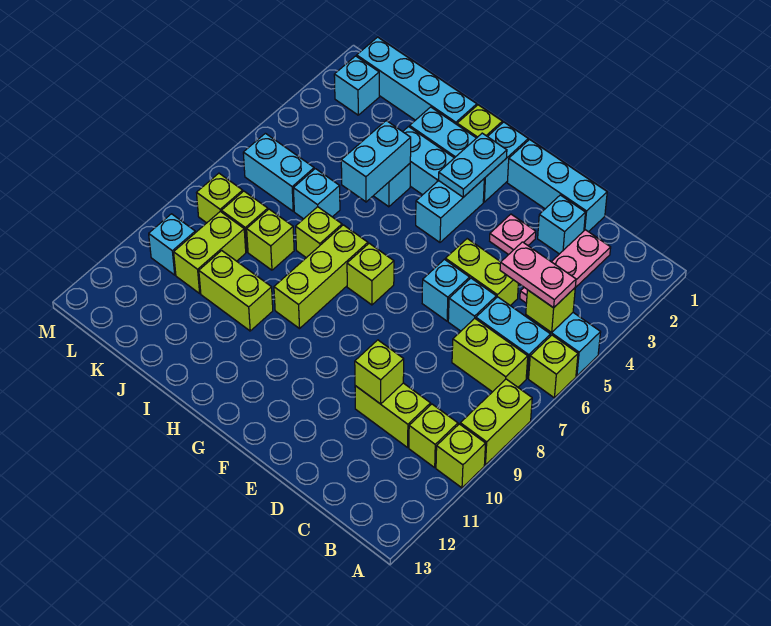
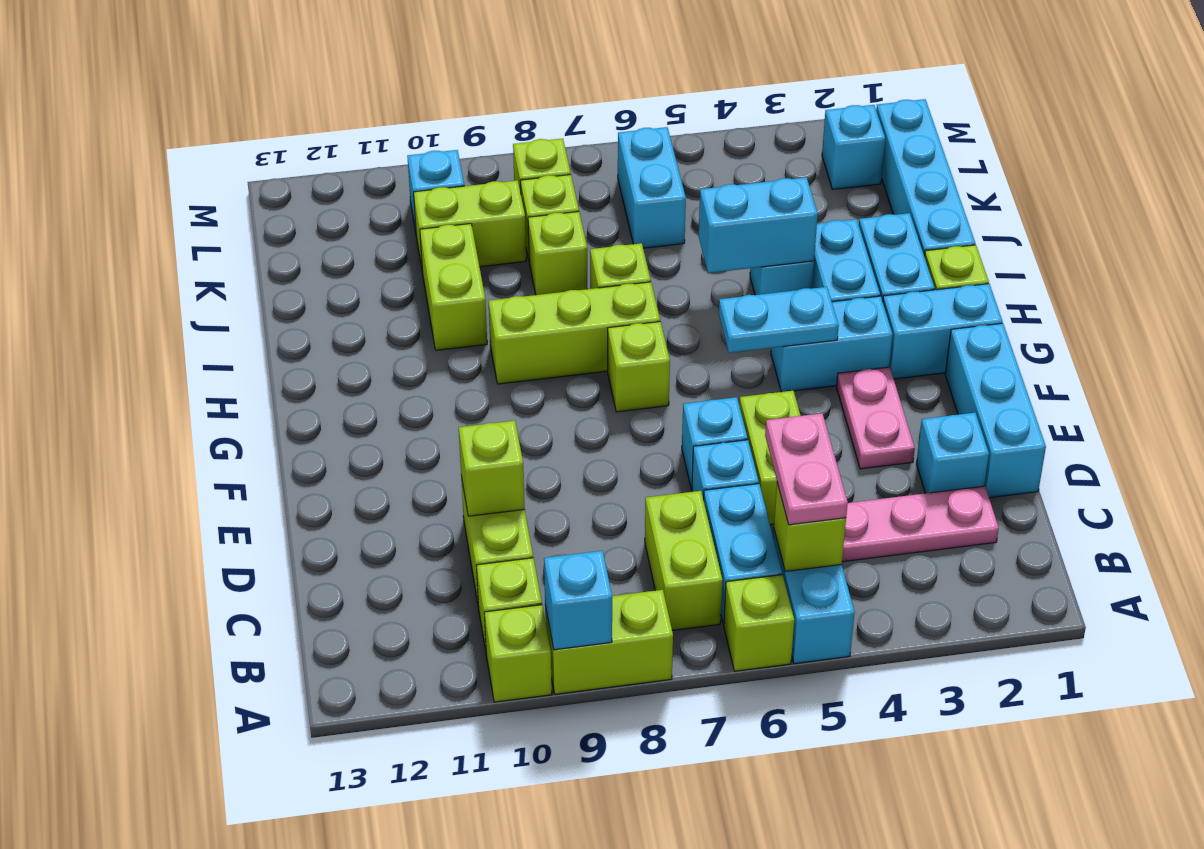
pink plate E3 level 1 -> pink plate E3:F3 level 1
cyan plate G2:G3 level 2 -> cyan plate G4:G5 level 2
cyan brick J6 level 1 -> cyan brick A9 level 2

